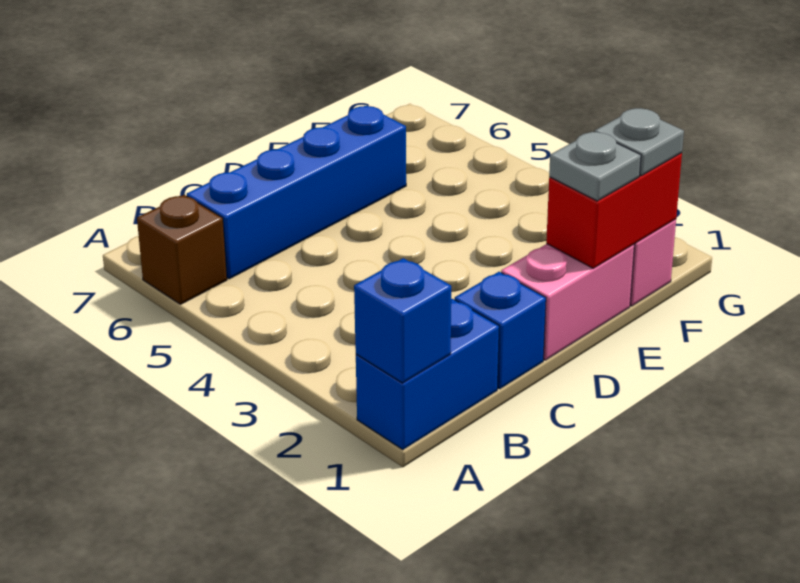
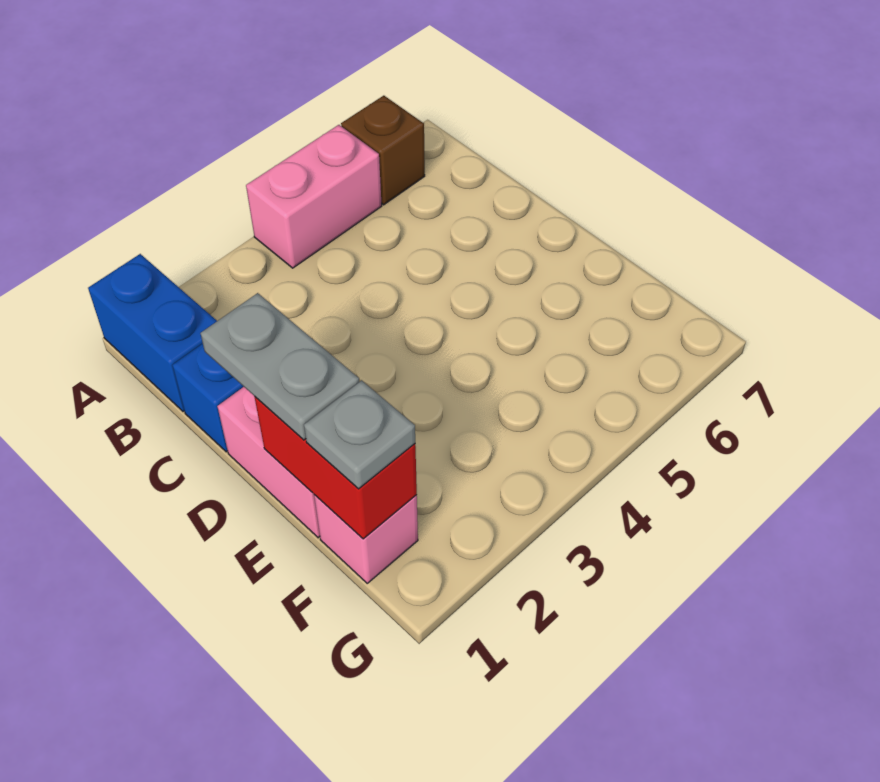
blue brick A1 level 2 -> none
none -> pink brick A4:A5 level 1
blue brick B6:E6 level 1 -> none
grey plate E1 level 3 -> grey plate D1:E1 level 3

